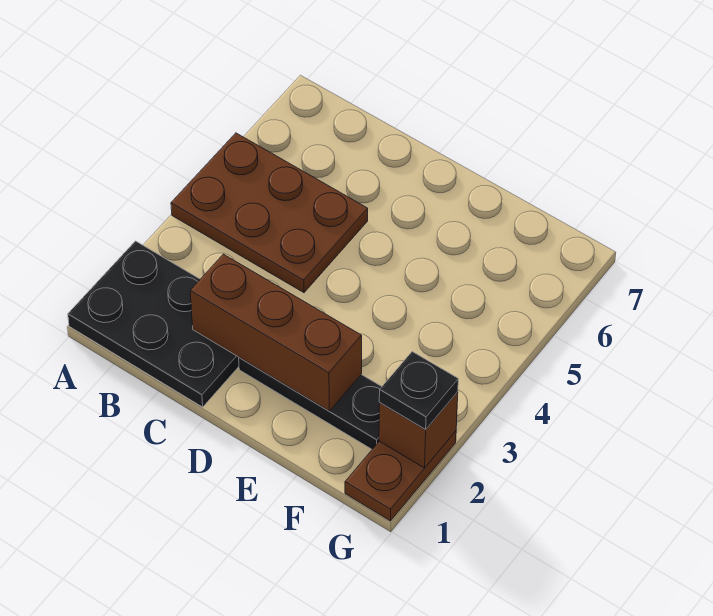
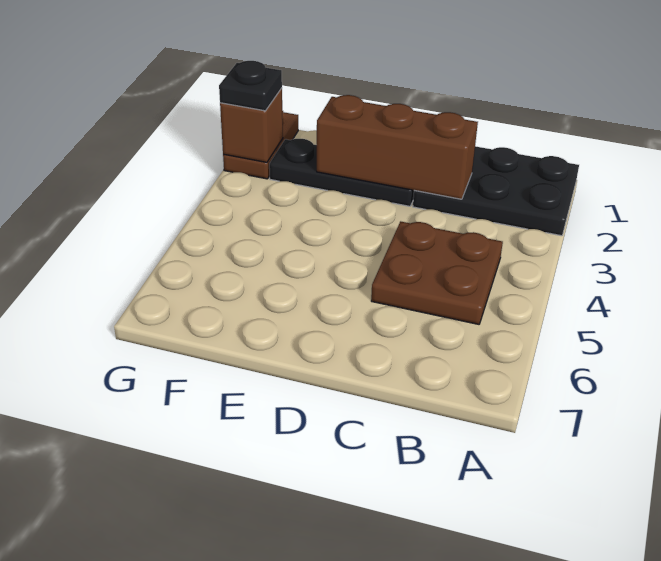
brown plate A4:C5 level 1 -> brown plate B4:C5 level 1

